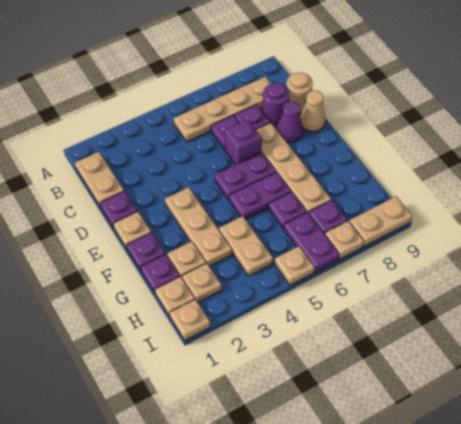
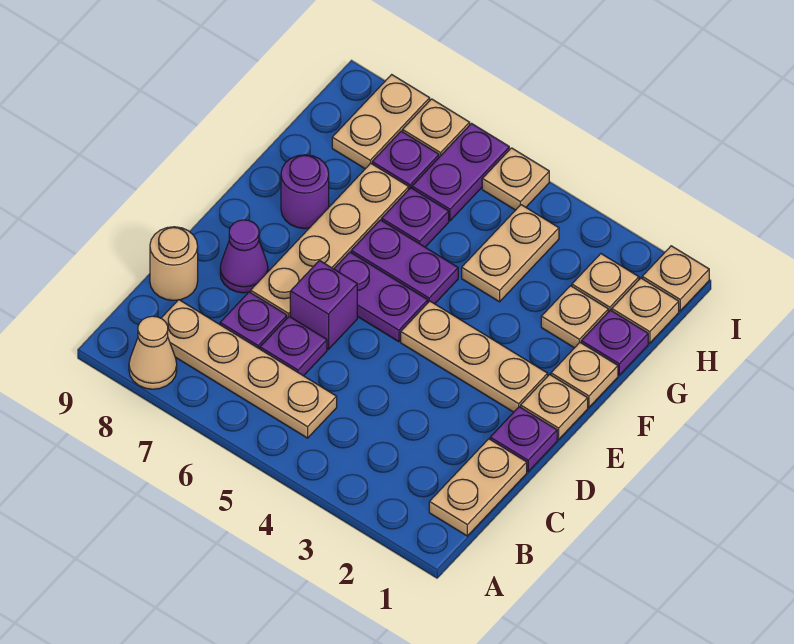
purple round brick C8 level 1 -> purple round brick F8 level 1
tan cone D9 level 1 -> tan cone A8 level 1
tan plate E3:G3 level 1 -> tan plate E2:E4 level 1
purple plate F1 level 1 -> tan plate F1 level 1
tan plate I8:I9 level 1 -> tan plate H8:I8 level 1

